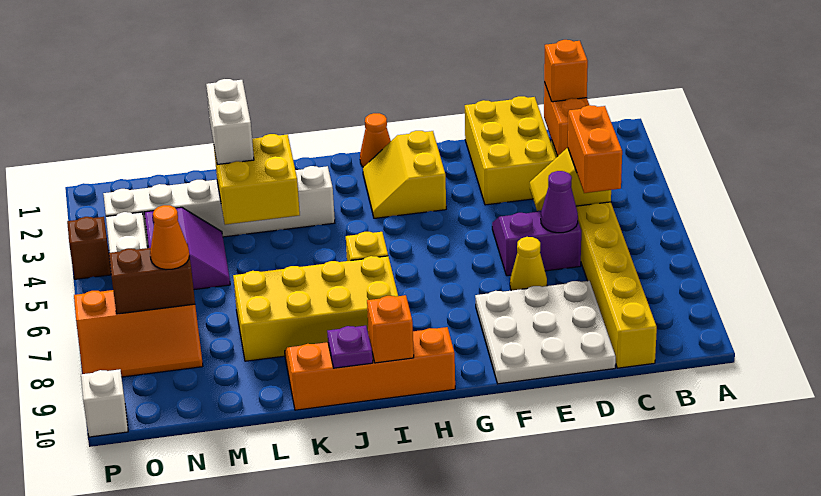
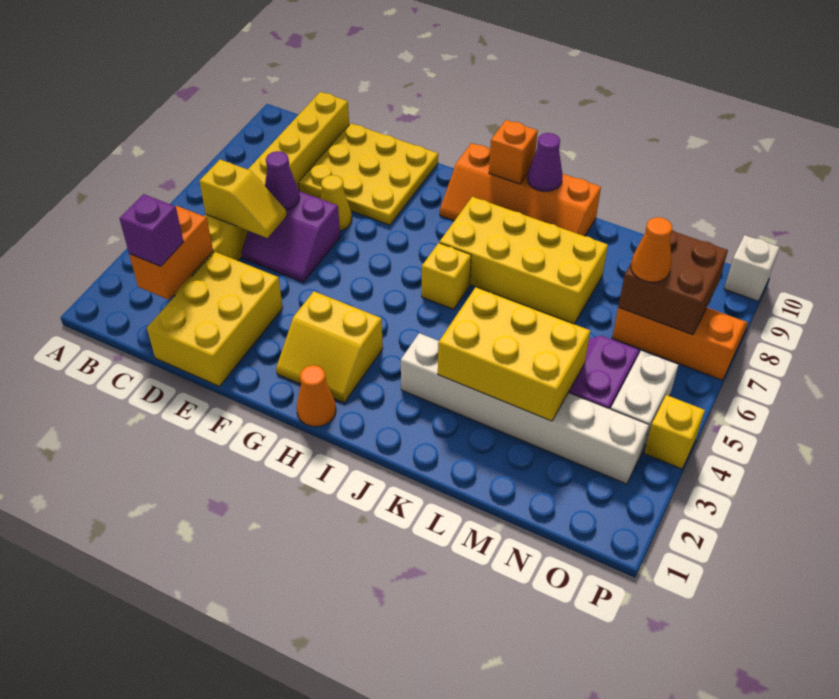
orange brick C2 level 3 -> purple brick C2 level 3
orange brick C5:C6 level 3 -> none
white plate D8:F10 level 1 -> yellow plate D8:F10 level 1
yellow slope G2:H3 level 1 top G -> yellow slope G2:H3 level 1 top 3
purple plate J10 level 2 -> purple cone J10 level 2
yellow brick K3:L4 level 2 -> yellow brick K3:M4 level 2
white brick L2:L3 level 3 -> none
brown brick N7:O7 level 2 -> brown brick N7:O8 level 2
brown brick P4 level 1 -> yellow brick P4 level 1

